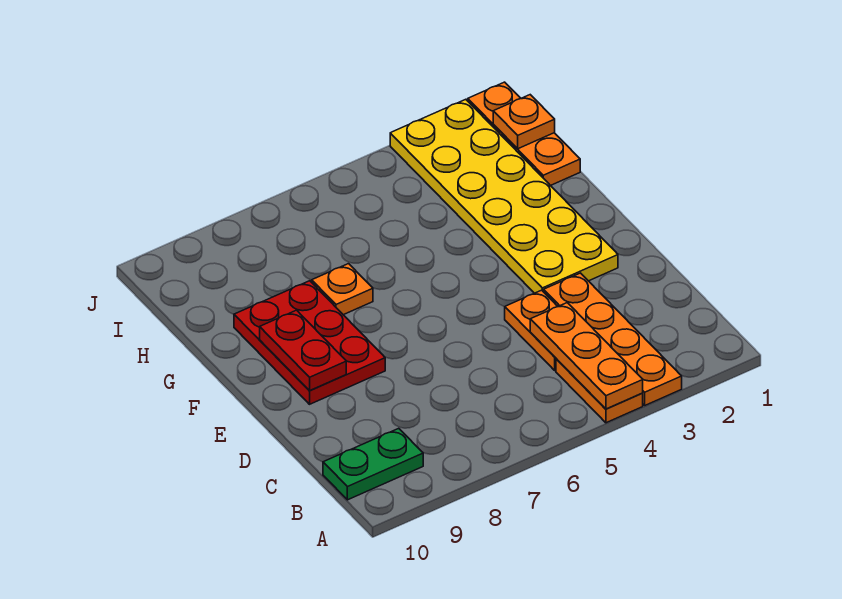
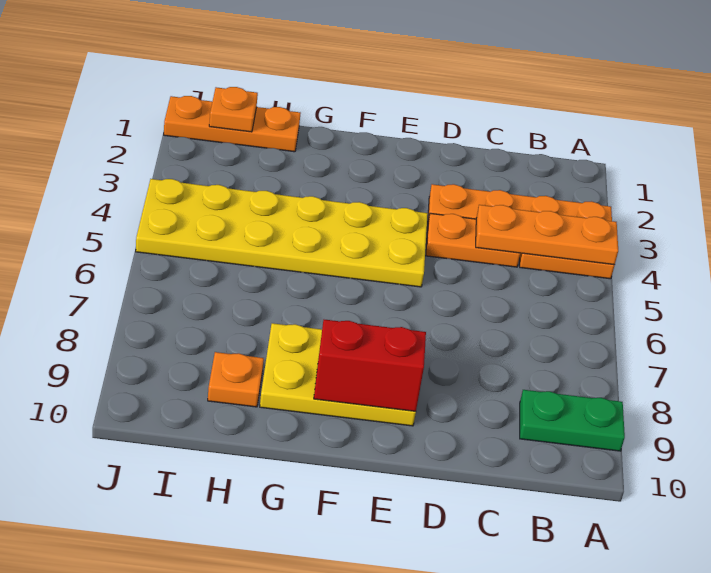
green plate B9:B10 level 1 -> green plate A9:B9 level 1
yellow plate E2:J3 level 1 -> yellow plate E4:J5 level 1
red plate E8:G9 level 1 -> yellow plate E8:G9 level 1
red plate E9:F9 level 2 -> red brick E9:F9 level 2
orange plate G7 level 1 -> orange plate H9 level 1

